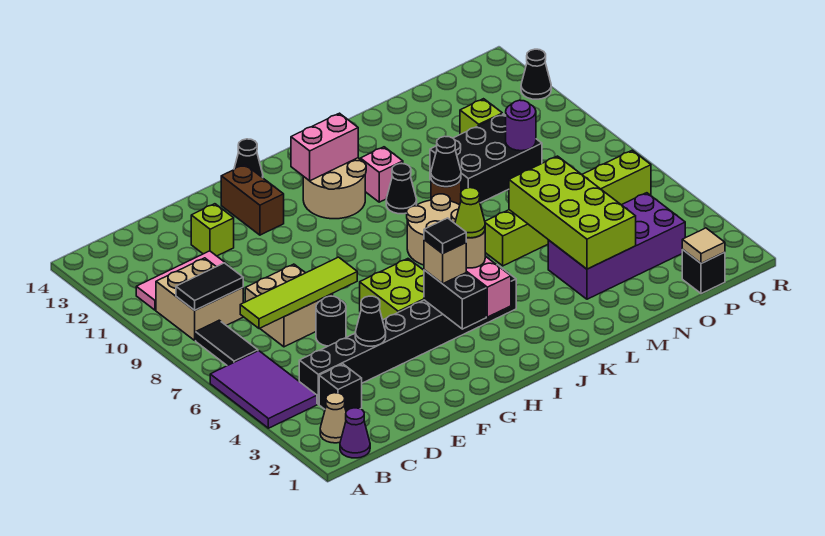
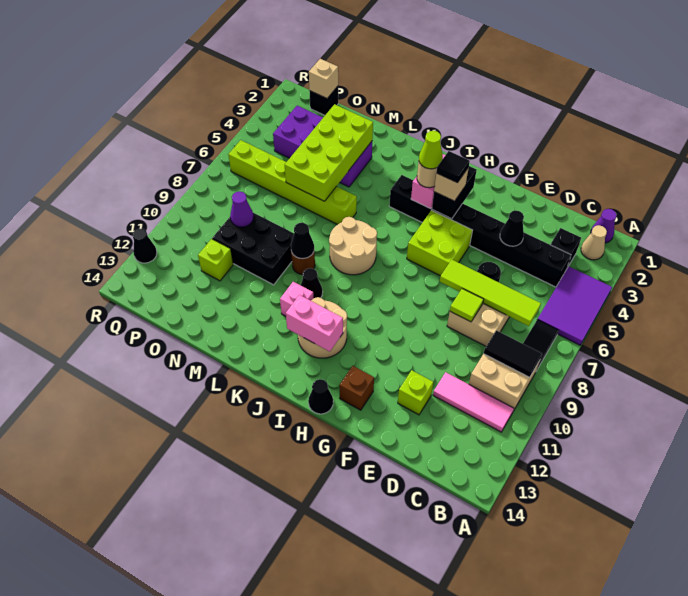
none -> lime tile E8 level 2
brown brick G12:G13 level 1 -> brown brick G13 level 1
purple round brick O9 level 2 -> purple cone O9 level 2
tan tile P1 level 2 -> tan brick P1 level 2

